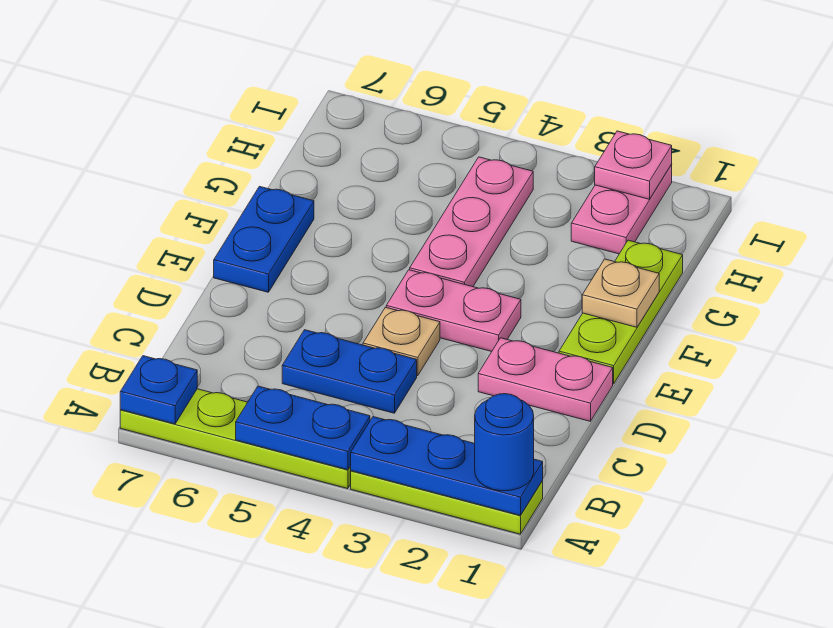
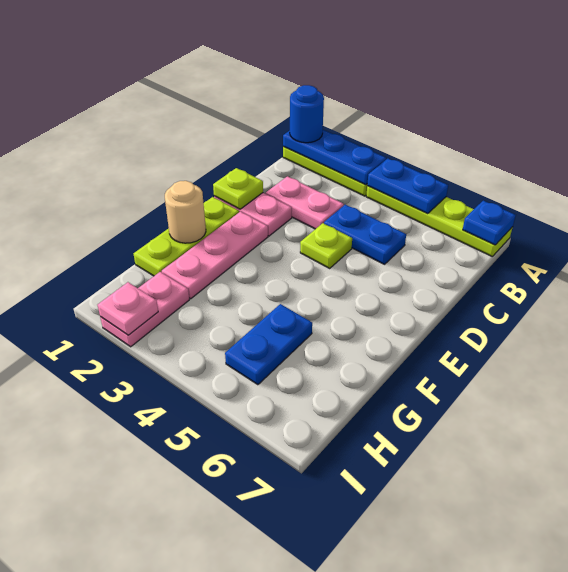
none -> lime plate D1 level 2
tan plate D4 level 1 -> lime plate D4 level 1
pink plate E3:E4 level 1 -> pink plate C2:C3 level 1
blue plate E7:F7 level 1 -> blue plate G5:H5 level 1
tan plate F1 level 2 -> tan round brick F1 level 2
pink plate F4:H4 level 1 -> pink plate E2:G2 level 1

